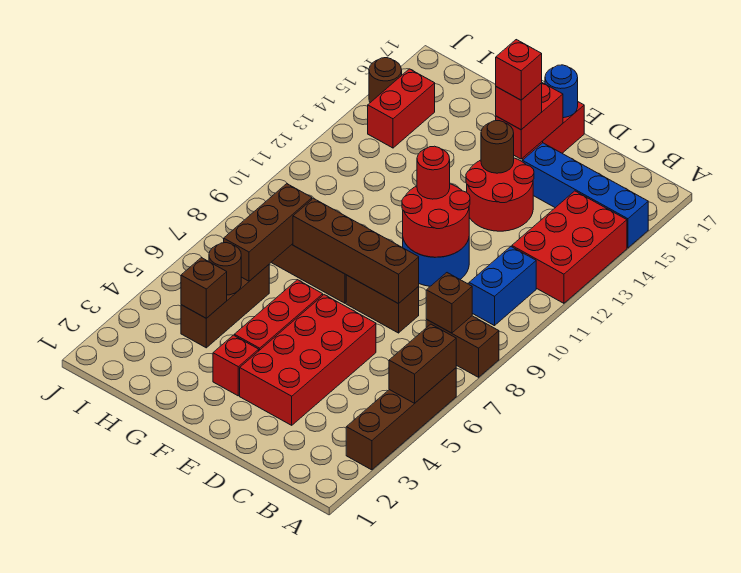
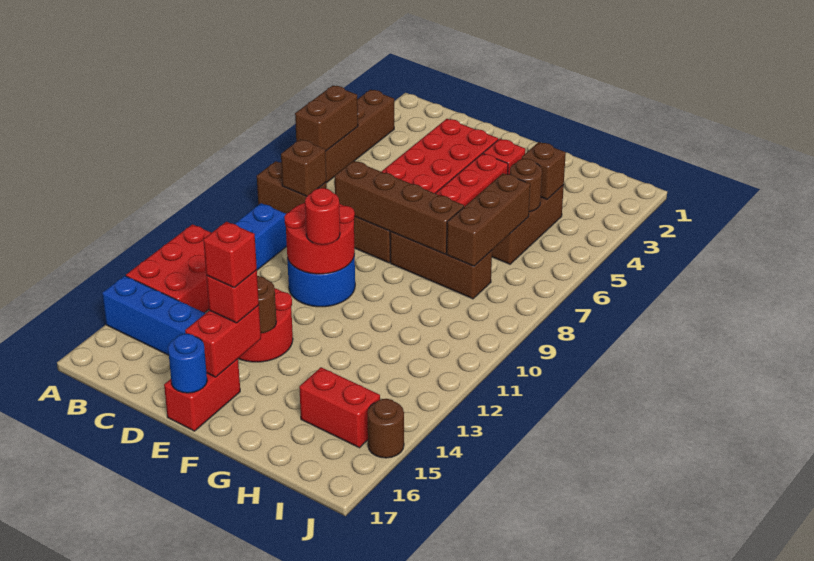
red brick I14:I15 level 1 -> red brick H15:I15 level 1

